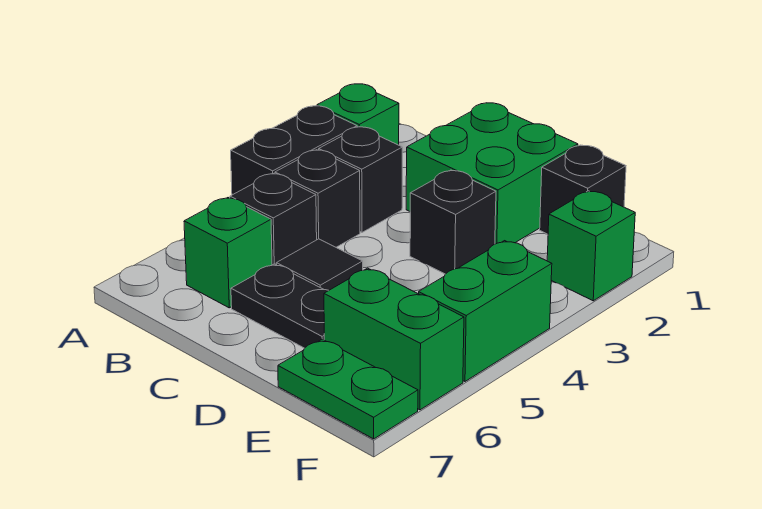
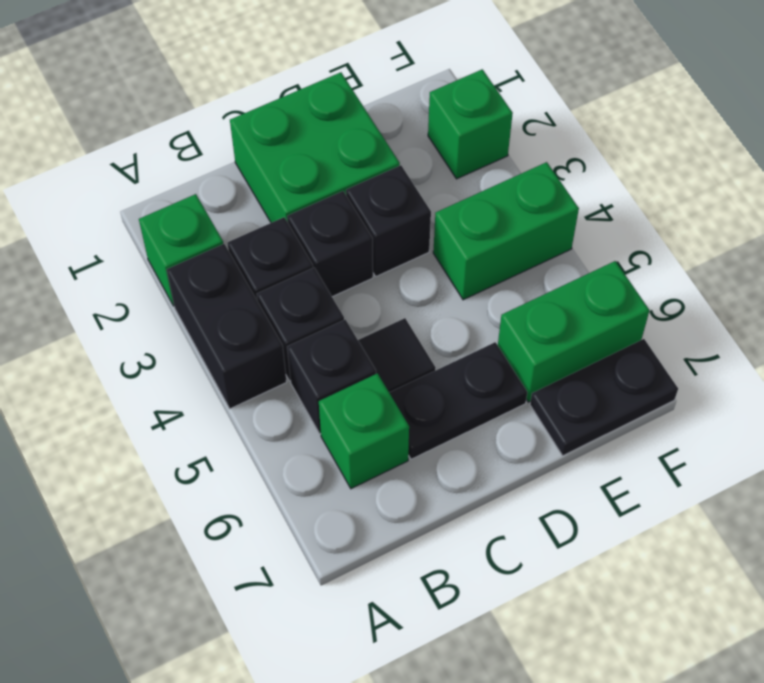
black brick E1 level 1 -> black brick C3 level 1
green plate E7:F7 level 1 -> black plate E7:F7 level 1
green brick F4:F5 level 1 -> green brick E4:F4 level 1

